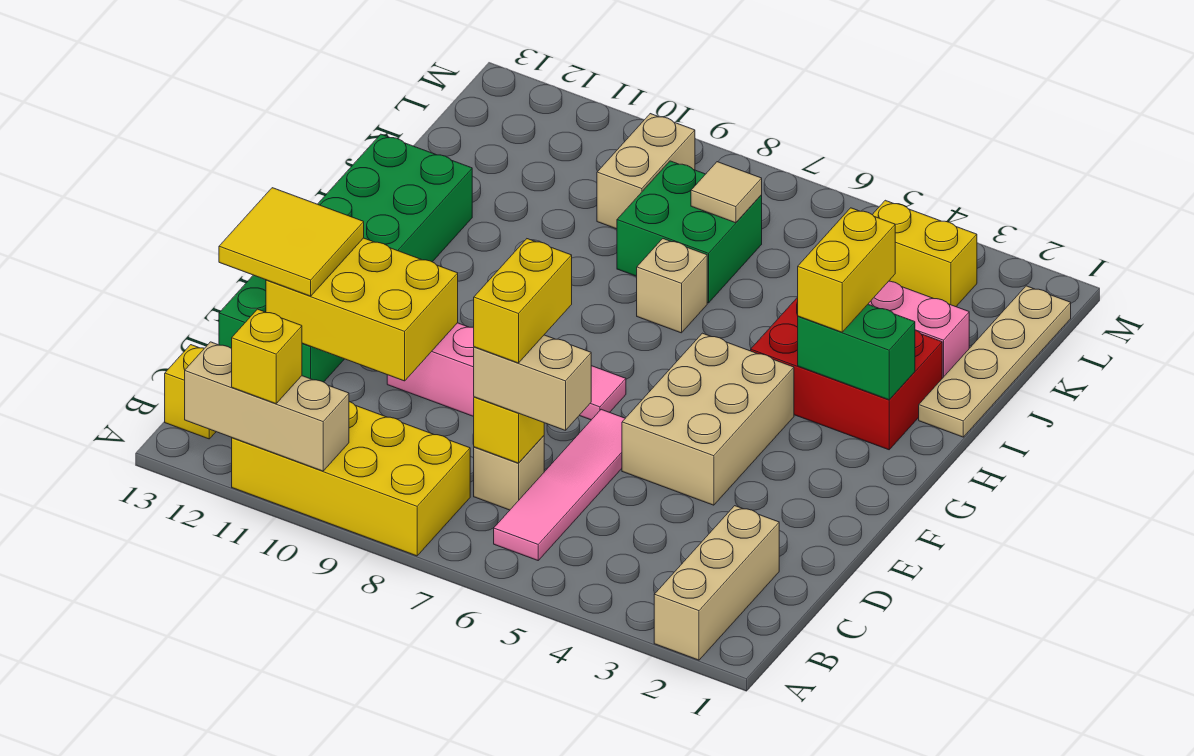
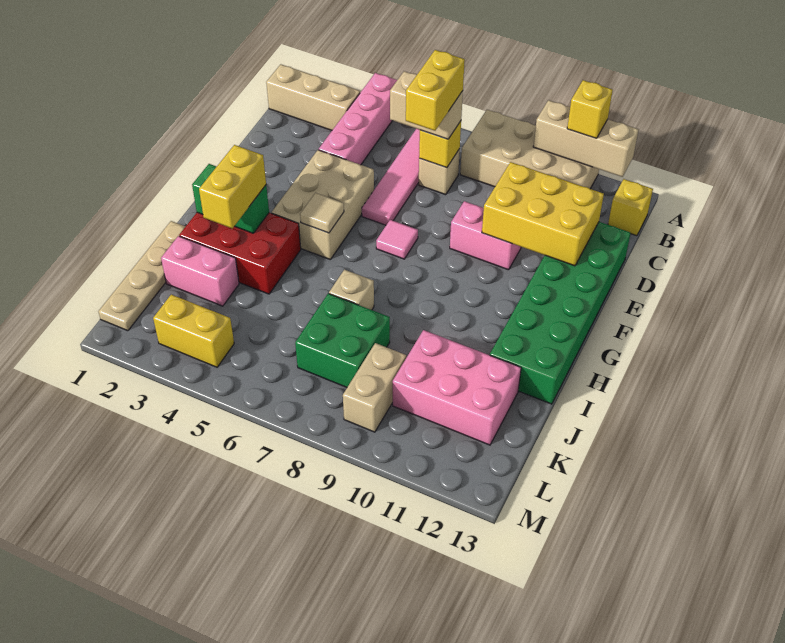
tan brick A2:C2 level 1 -> tan brick B1:B3 level 1
none -> pink brick A4:D4 level 1
yellow brick A8:B11 level 1 -> tan brick A8:B11 level 1
yellow tile D12:E13 level 3 -> none
none -> pink brick J10:K12 level 1
tan tile K7 level 2 -> tan tile G5 level 2

